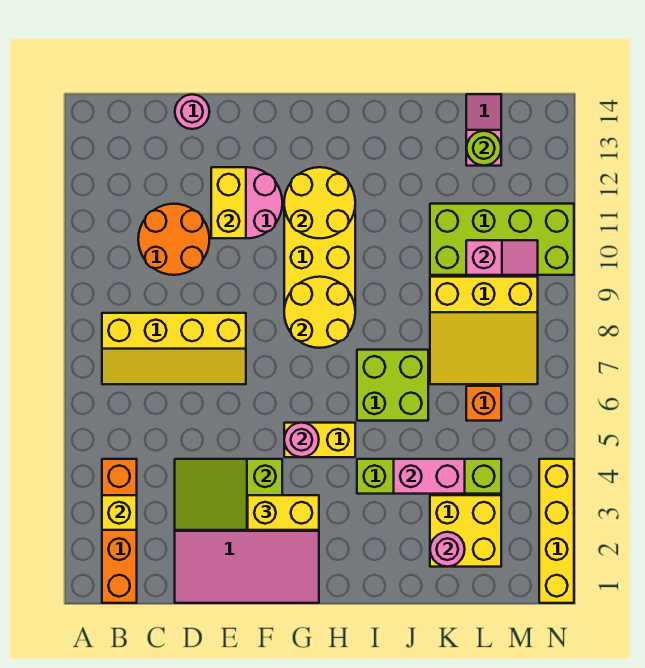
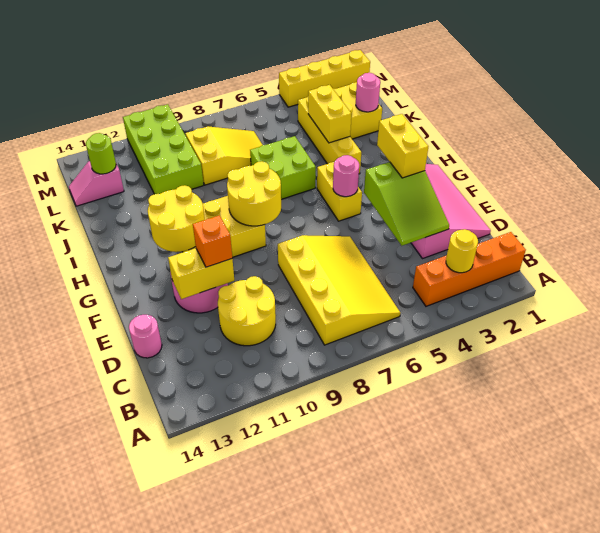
yellow brick B3 level 2 -> yellow round brick B3 level 2
yellow slope B7:E8 level 1 top 8 -> yellow slope B6:E8 level 1 top 8
orange round brick C10:D11 level 1 -> yellow round brick C10:D11 level 1
lime brick I4:L4 level 1 -> yellow brick I4:L4 level 1
pink brick J4:K4 level 2 -> yellow brick J4:K4 level 2
yellow slope K7:M9 level 1 top 9 -> yellow slope K7:L9 level 1 top 9
orange brick L6 level 1 -> orange brick E11 level 3
pink slope L10:M10 level 2 top L -> none

